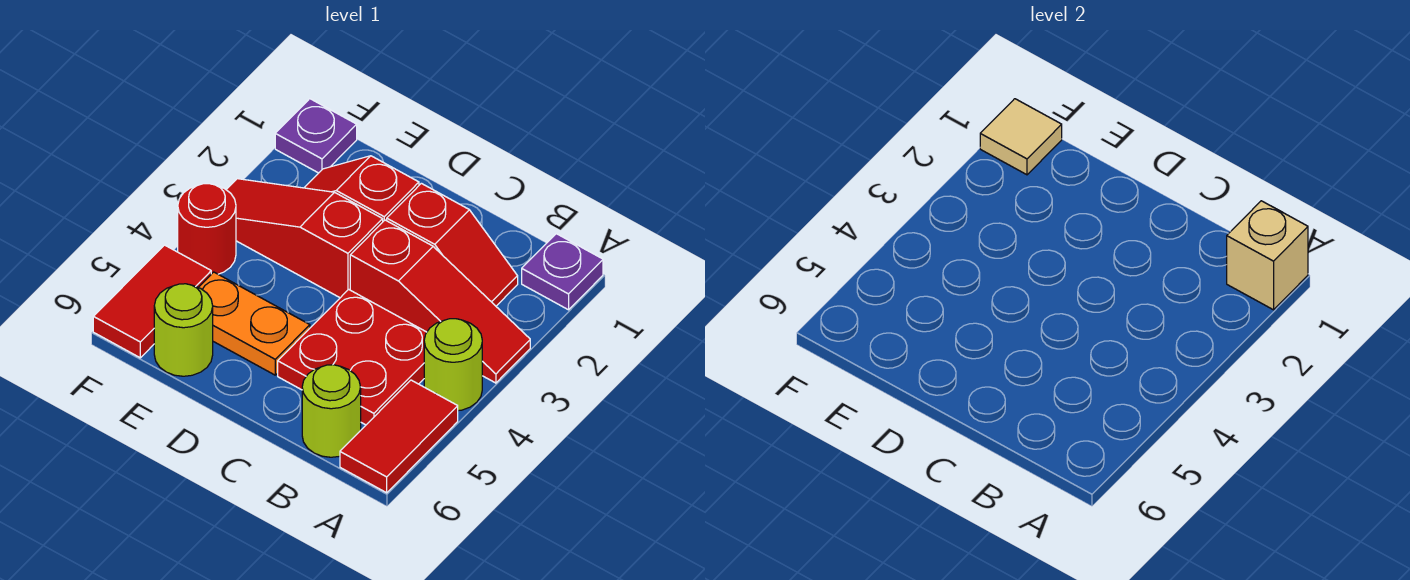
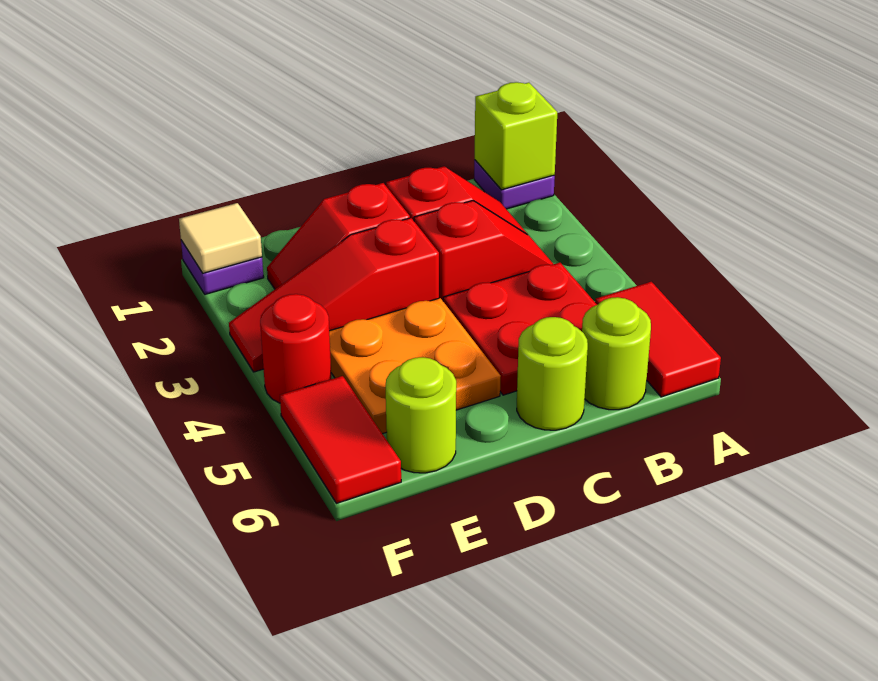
tan brick A1 level 2 -> lime brick A1 level 2
red slope A3:C3 level 1 top C -> red slope B3:C3 level 1 top C
lime round brick A4 level 1 -> lime round brick C6 level 1
orange plate D5:E5 level 1 -> orange plate D4:E5 level 1

